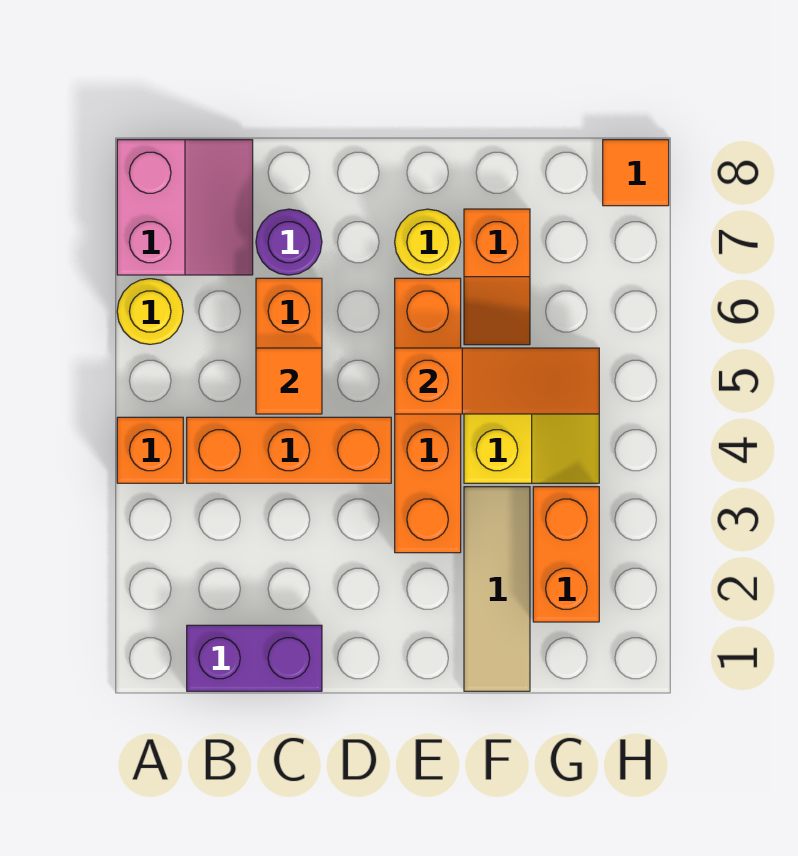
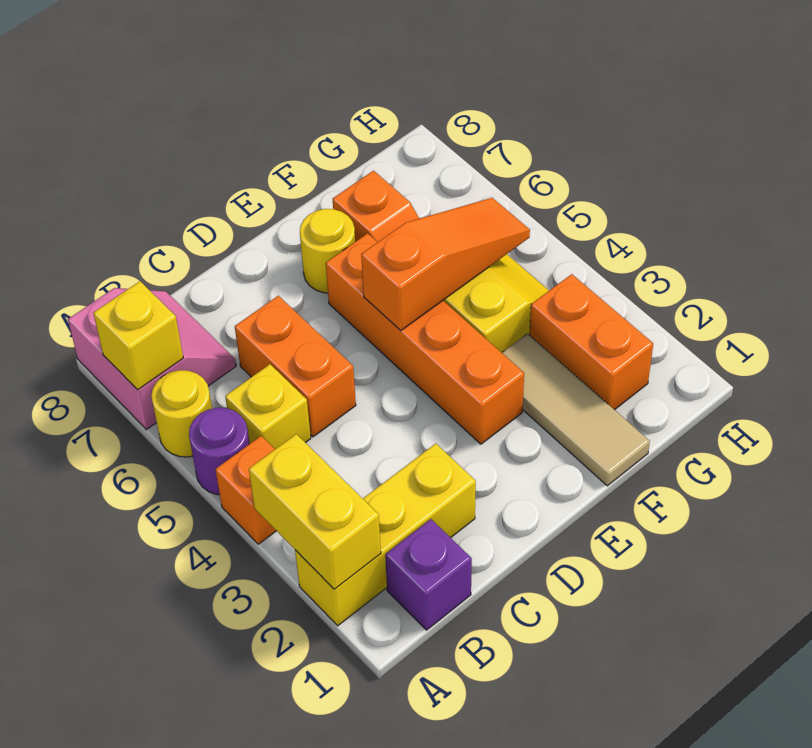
none -> yellow brick A2:C2 level 1
none -> yellow brick A2:A3 level 2
none -> yellow brick A7 level 2
purple brick B1:C1 level 1 -> purple brick B1 level 1
orange brick B4:D4 level 1 -> none
none -> yellow brick B5 level 1
orange tile C5 level 2 -> none
purple round brick C7 level 1 -> purple round brick A5 level 1
orange tile H8 level 1 -> none

